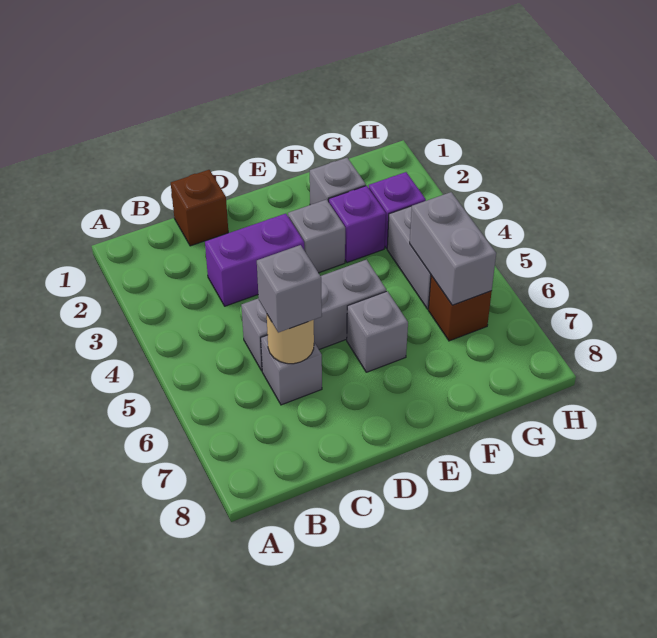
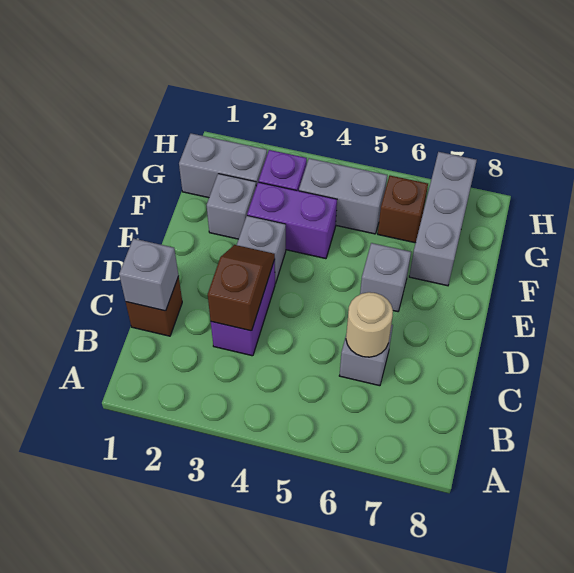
none -> brown slope C3:D3 level 2 top C
grey brick C5:E5 level 1 -> grey brick F7:H7 level 1
grey brick C6 level 3 -> grey brick C1 level 2
purple brick F3 level 1 -> purple brick F3:F4 level 1
grey brick G5:G6 level 2 -> grey brick G1:G2 level 1

